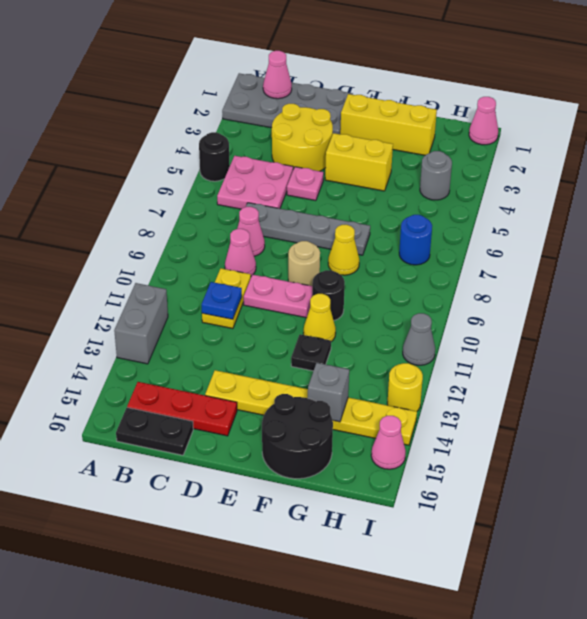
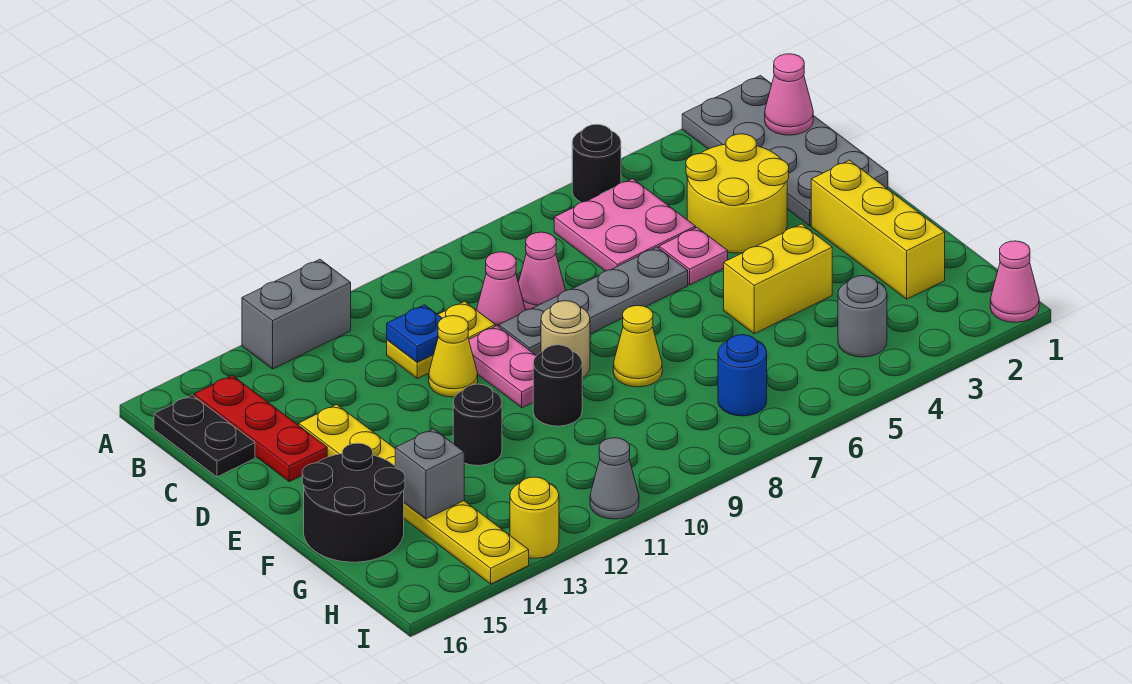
grey plate C7:F7 level 1 -> grey plate D6:D9 level 1
yellow brick E4:F4 level 1 -> yellow brick F4:F5 level 1
yellow cone F11 level 1 -> yellow cone D11 level 1
black plate F12 level 1 -> black round brick F12 level 1
pink cone I15 level 1 -> none

